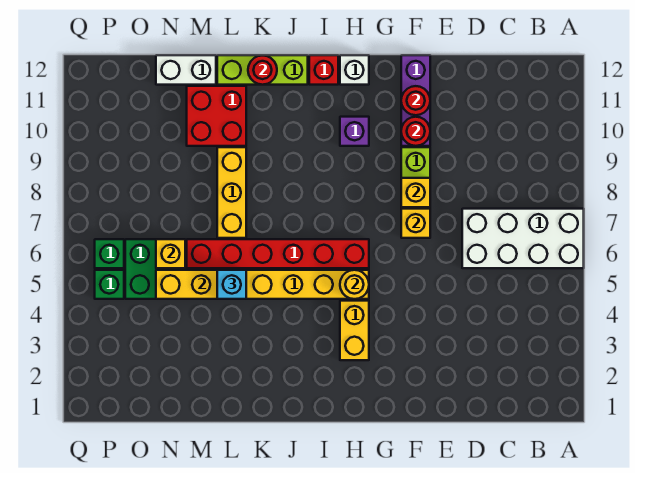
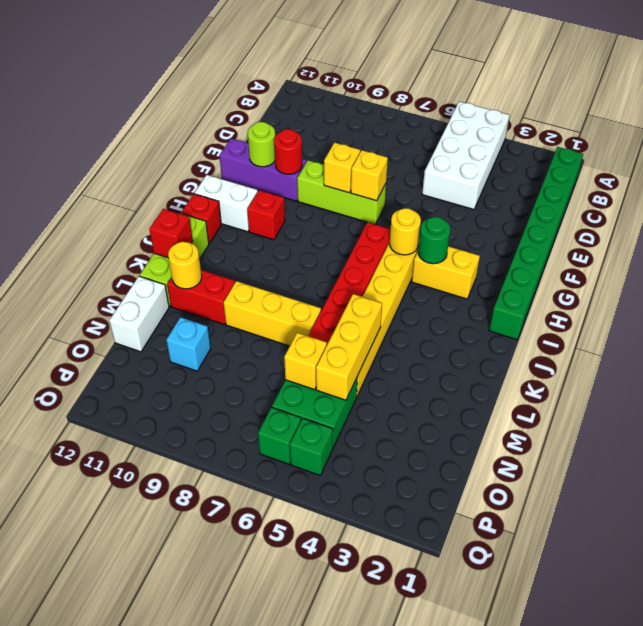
white brick A6:D7 level 1 -> white brick A4:D5 level 1
none -> green brick B1:I1 level 1
red round brick F11 level 2 -> lime round brick F11 level 2
none -> green round brick H4 level 2
purple brick H10 level 1 -> red brick H10 level 1
white brick H12 level 1 -> white brick H11:H12 level 1
red round brick K12 level 2 -> red brick K12 level 2
cyan brick L5 level 3 -> cyan brick N10 level 1
red brick L10:M11 level 1 -> red brick L10:L11 level 1
none -> yellow round brick L11 level 2

